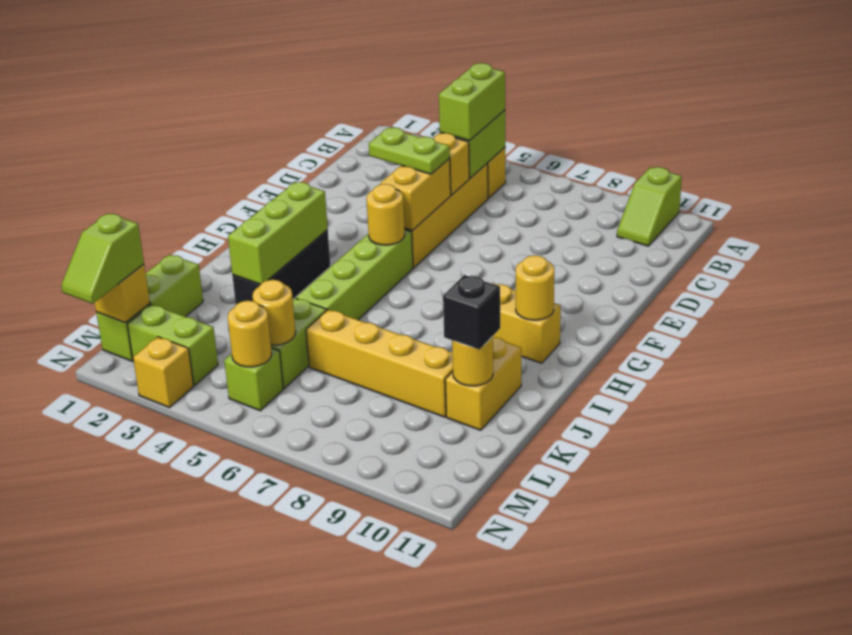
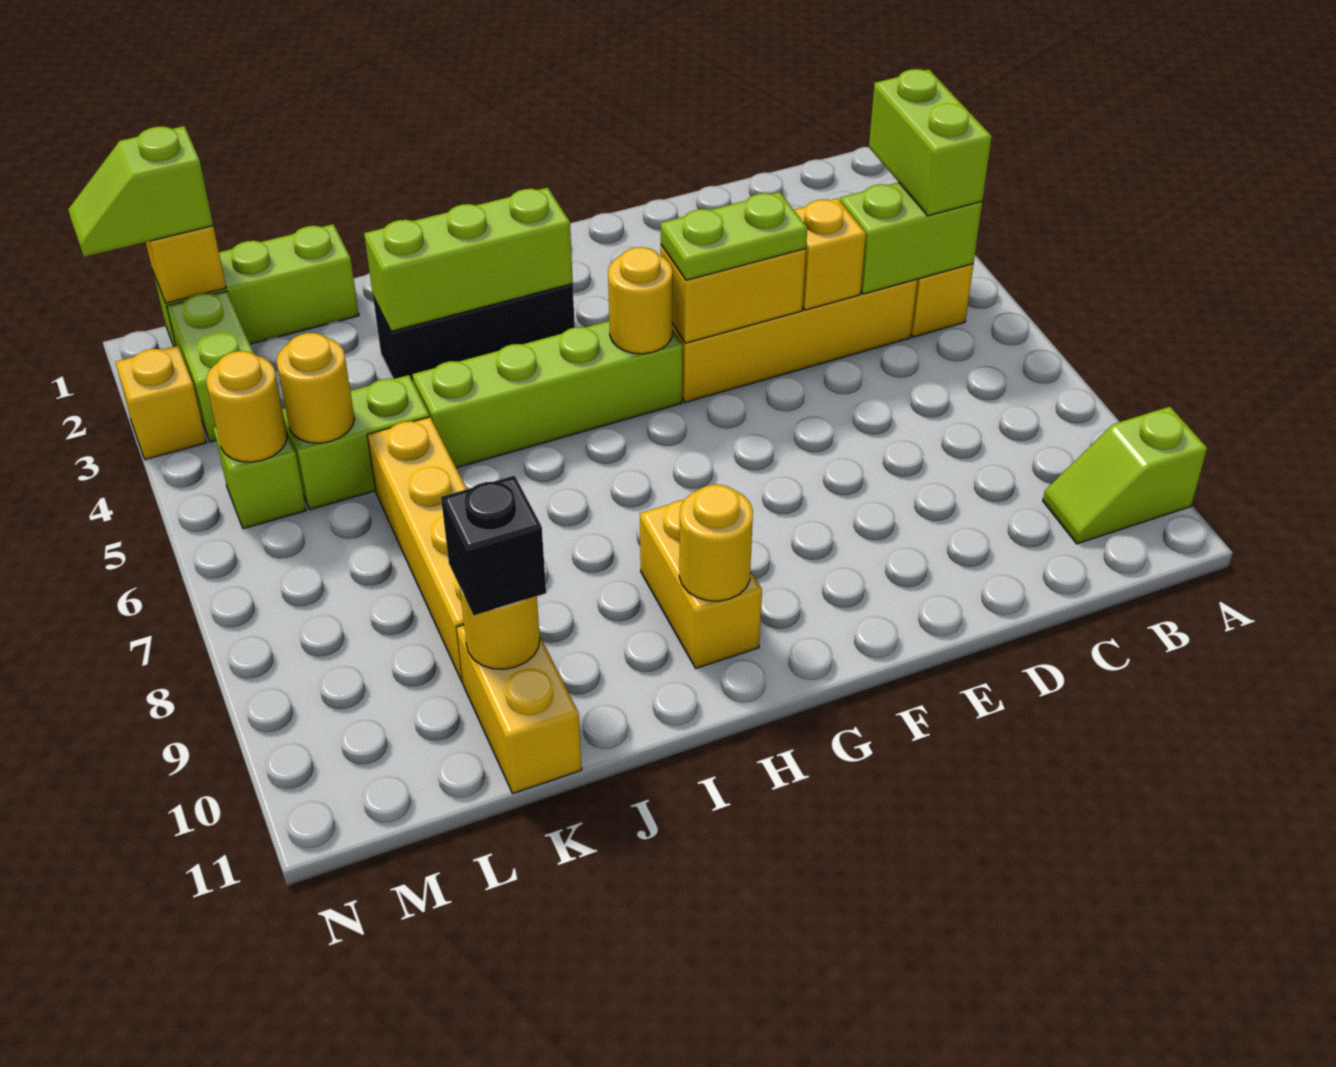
lime brick B5:C5 level 3 -> lime brick B4:B5 level 3
lime plate E4:E5 level 3 -> lime plate E5:F5 level 3
yellow brick J10:K10 level 1 -> yellow brick K10:K11 level 1

